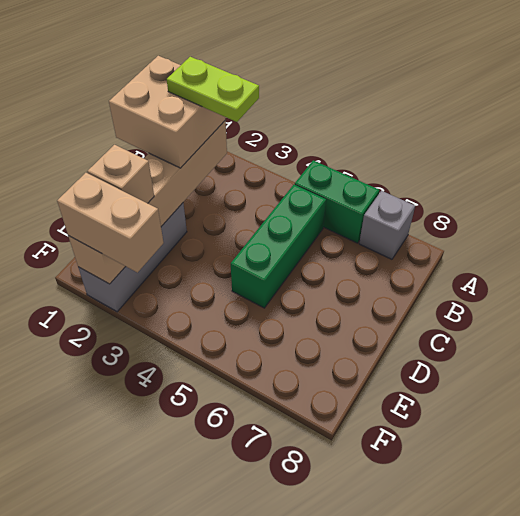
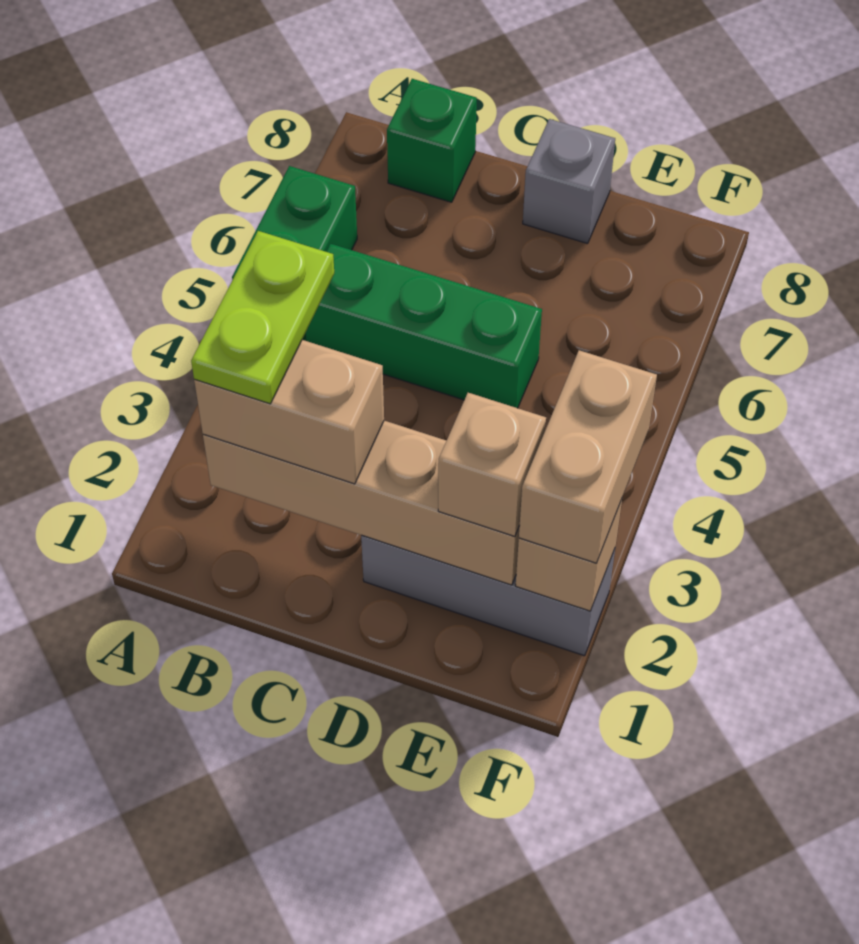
grey brick A7 level 1 -> grey brick D8 level 1
tan brick B1:C2 level 3 -> tan brick B2:C2 level 3
none -> green brick B8 level 1

